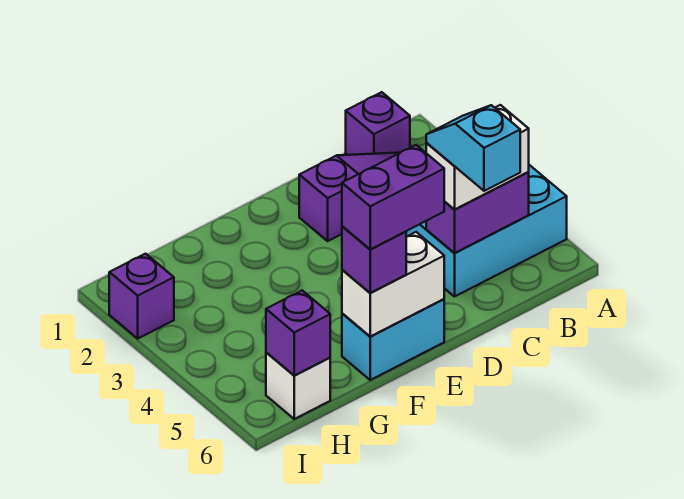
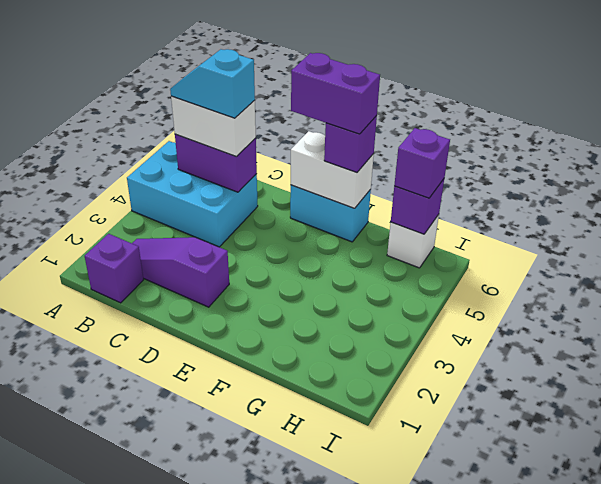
cyan slope C5:C6 level 4 top 6 -> cyan slope B5:C5 level 4 top C
purple brick I2 level 1 -> purple brick H6 level 3

